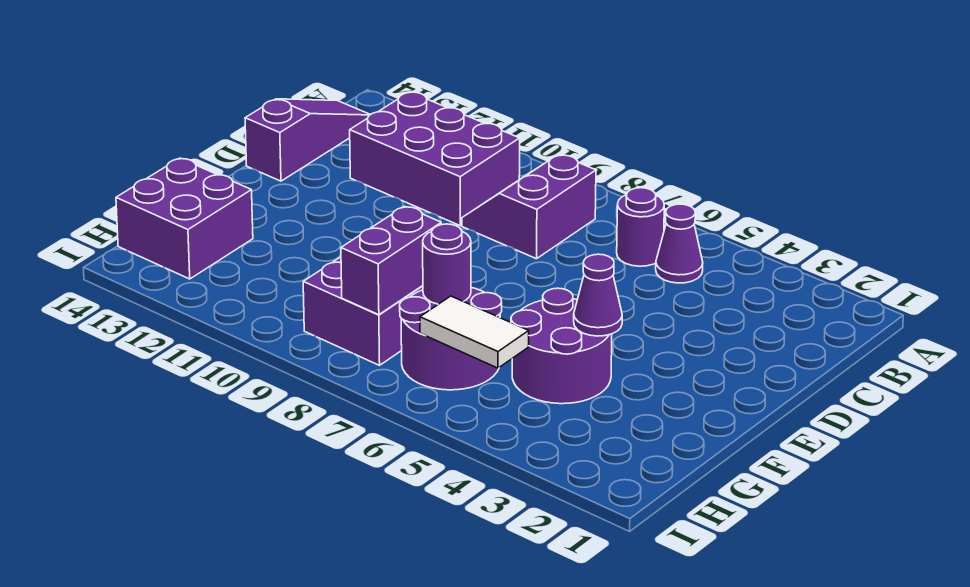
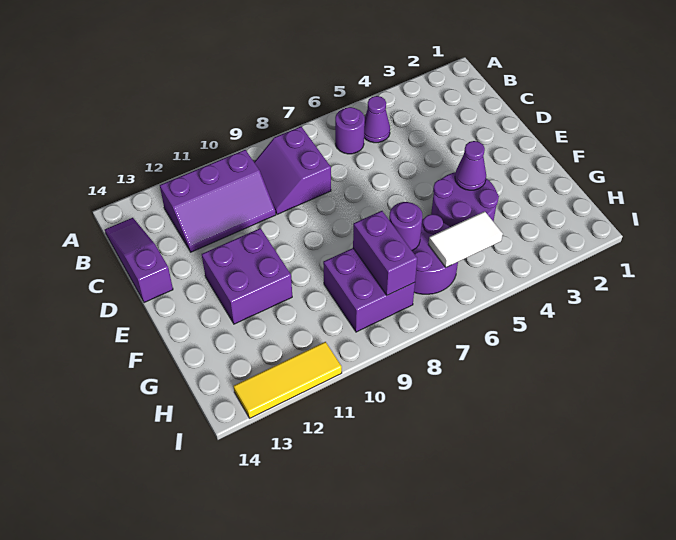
purple brick B10:C12 level 1 -> purple slope B10:C12 level 1 top B
purple brick G13:H14 level 1 -> purple brick E11:F12 level 1
none -> yellow tile I11:I13 level 1

